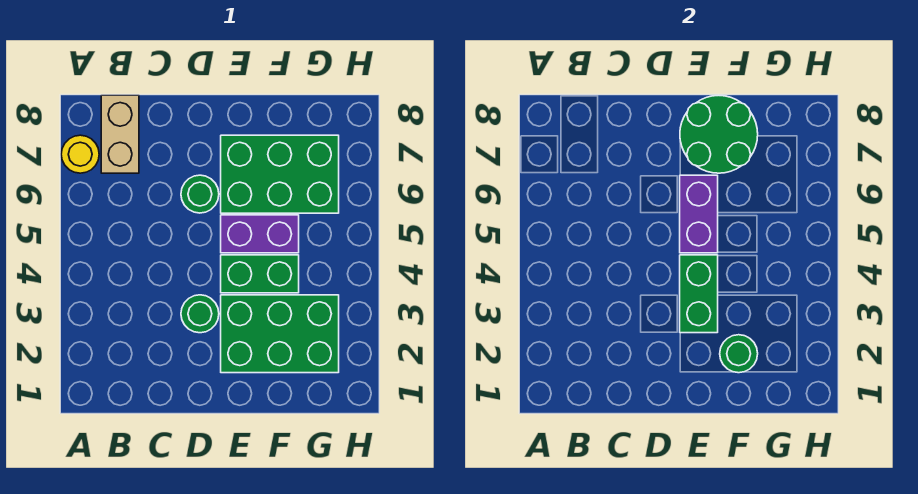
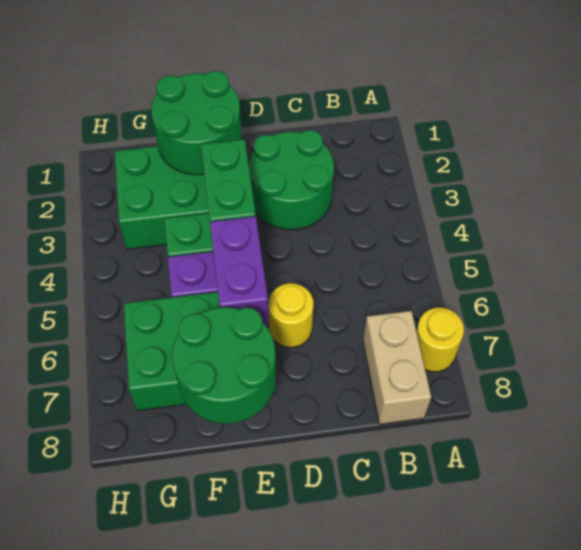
green round brick D3 level 1 -> green round brick C2:D3 level 1
green round brick D6 level 1 -> yellow round brick D6 level 1
green round brick F2 level 2 -> green round brick E1:F2 level 2

